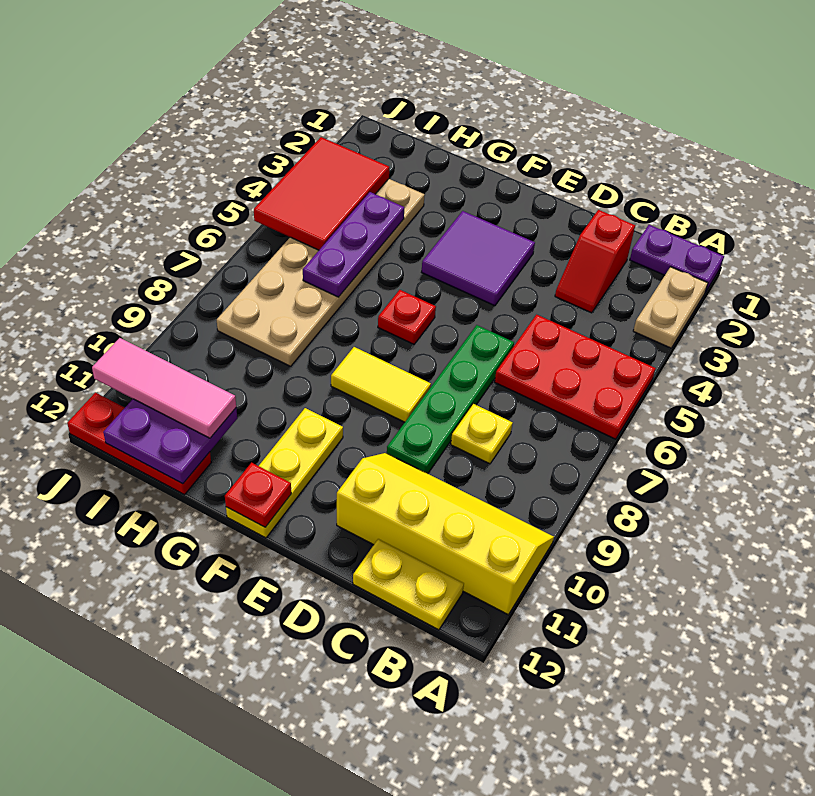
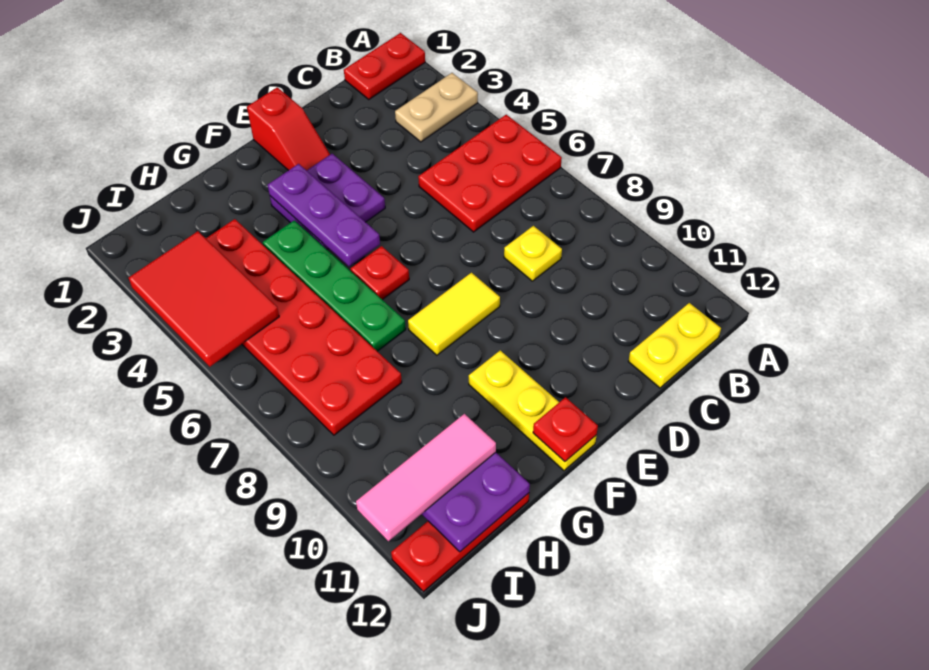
purple plate A1:B1 level 1 -> red plate A1:B1 level 1
tan plate A2:A3 level 1 -> tan plate A3:B3 level 1
yellow slope A10:D11 level 1 top 11 -> none
red slope C2:C3 level 1 top 2 -> red slope E1:E2 level 1 top 1
green plate D6:D9 level 1 -> green plate G4:G7 level 1
purple tile E3:F4 level 1 -> purple plate E3:F4 level 1
tan plate H3:I8 level 1 -> red plate H3:I8 level 1
purple plate H4:H6 level 2 -> purple plate F3:F5 level 2

